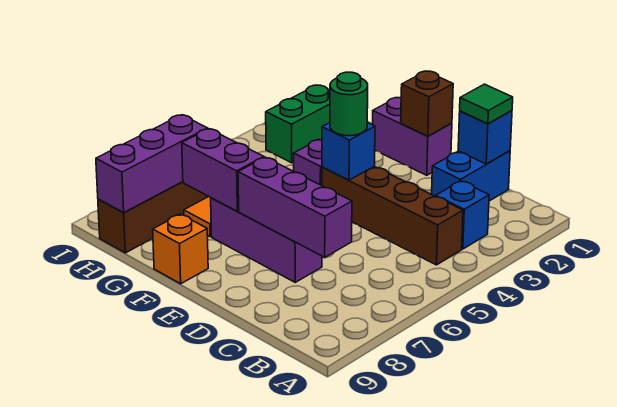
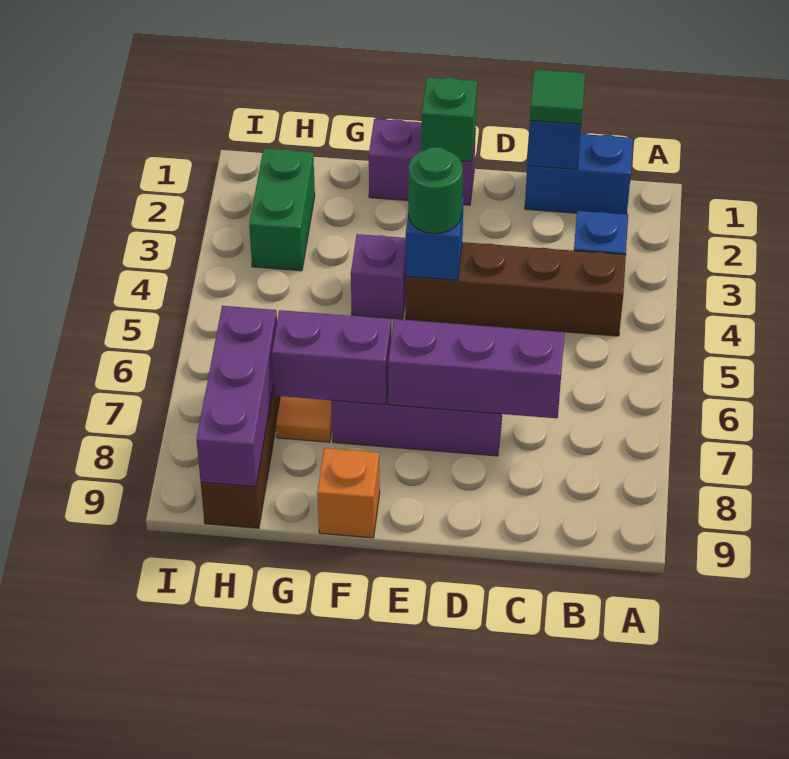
blue brick C1:C2 level 1 -> blue brick B1:C1 level 1
brown brick E1 level 2 -> green brick E1 level 2

